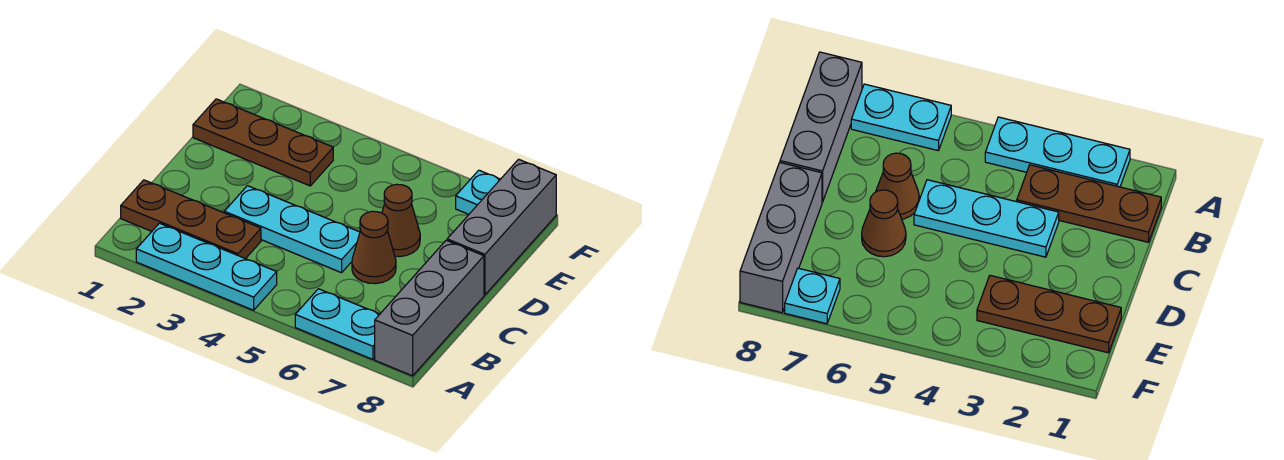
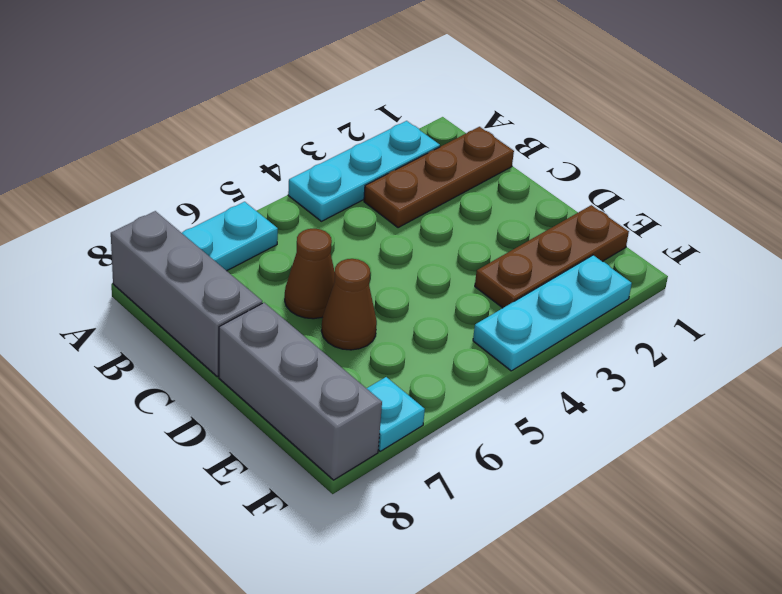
cyan plate C3:C5 level 1 -> cyan plate F2:F4 level 1

